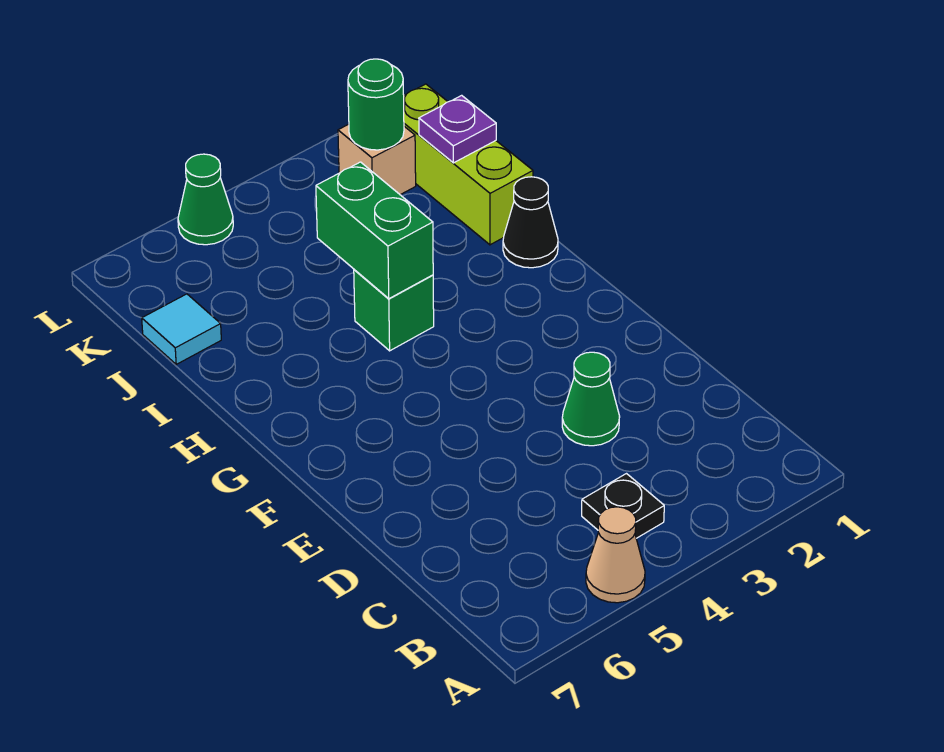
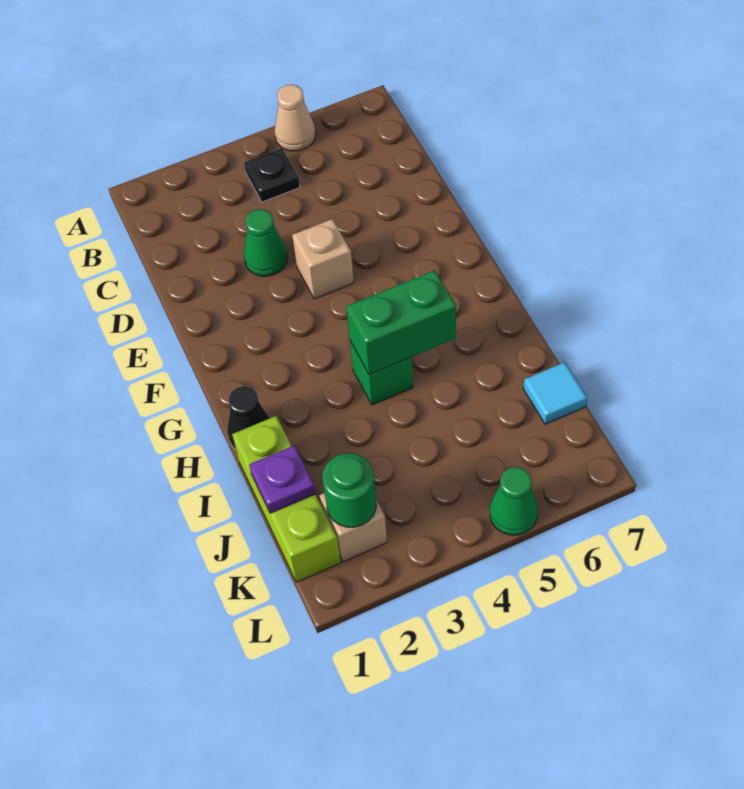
none -> tan brick E4 level 1
green brick H4:I4 level 2 -> green brick H4:H5 level 2

